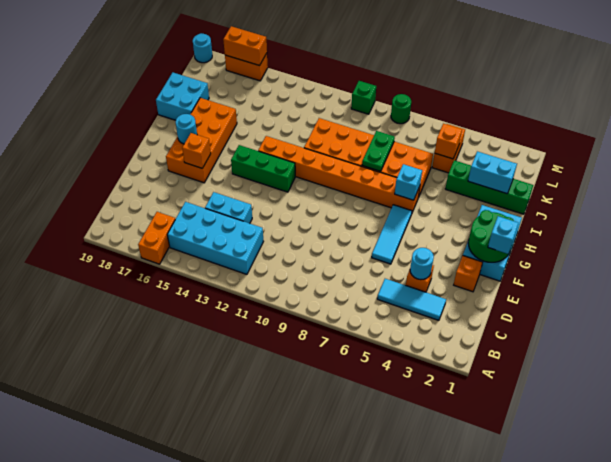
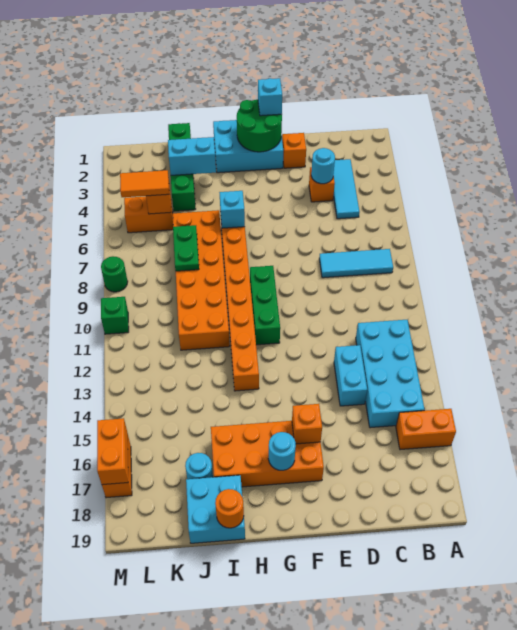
cyan tile E6:G6 level 1 -> cyan tile B8:D8 level 1
green brick G12:G14 level 1 -> green brick G9:G11 level 1
green plate I8:J8 level 2 -> green plate J7:J8 level 2
none -> orange round brick I19 level 2
cyan brick J2:J3 level 2 -> cyan brick I3:J3 level 2
none -> orange tile K5:L5 level 3
cyan round brick M19 level 1 -> cyan round brick J17 level 1

